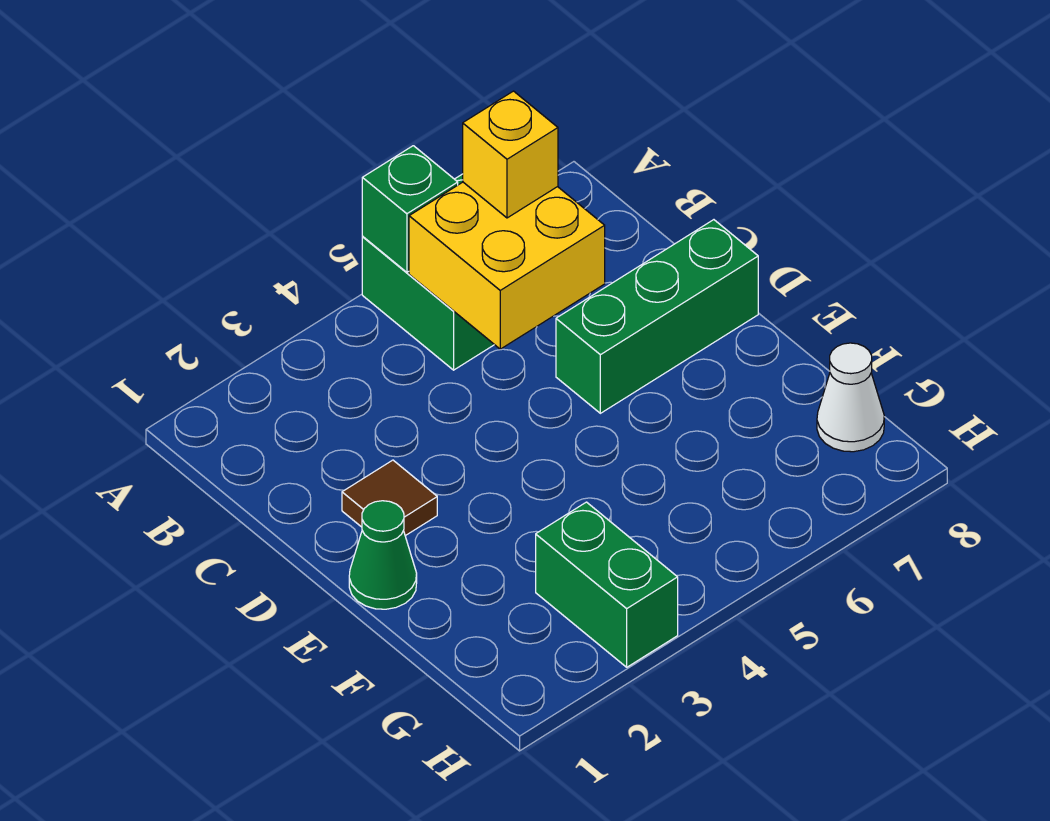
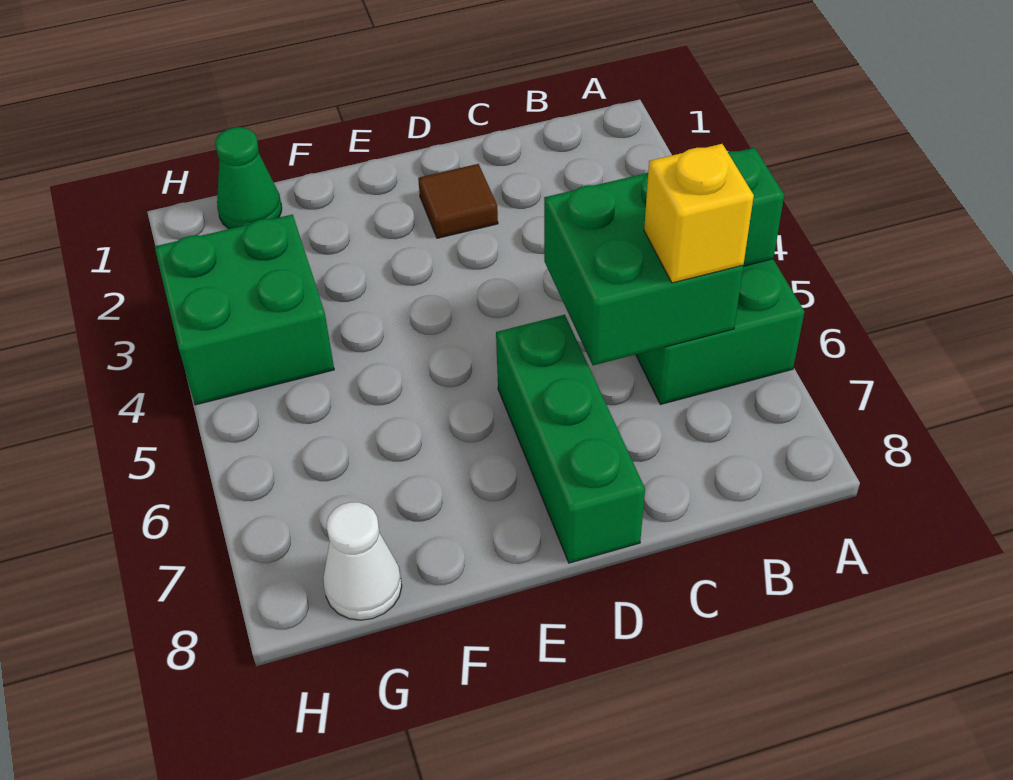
yellow brick B5:C6 level 2 -> green brick B5:C6 level 2
green cone E1 level 1 -> green cone G1 level 1
green brick G3:H3 level 1 -> green brick G3:H4 level 1

